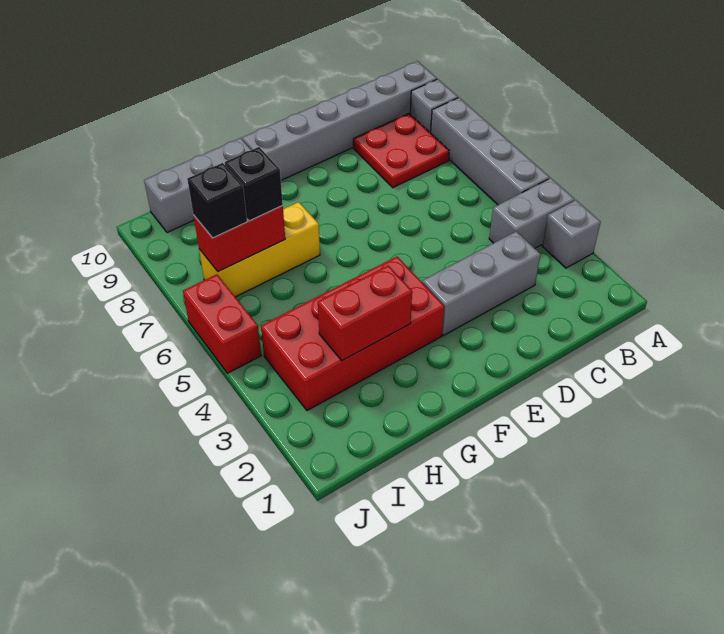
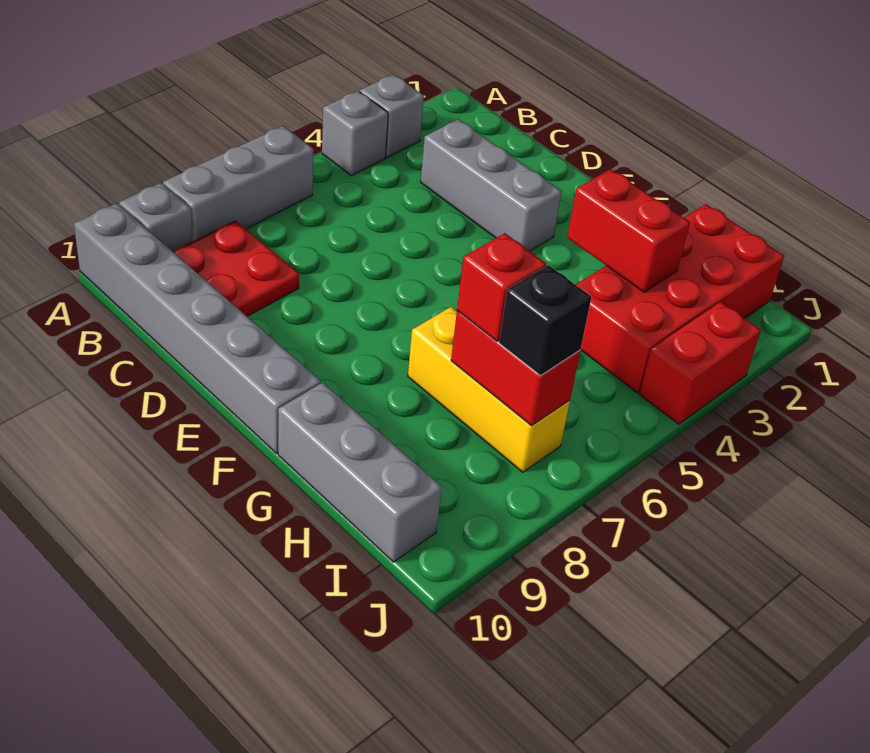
grey brick A4:B4 level 1 -> grey brick A4 level 1
grey brick A5:A8 level 1 -> grey brick A6:A8 level 1
red brick F3:I4 level 1 -> red brick H1:I4 level 1
black brick H7 level 3 -> red brick H7 level 3
red brick J5:J6 level 1 -> red brick J3:J4 level 1

